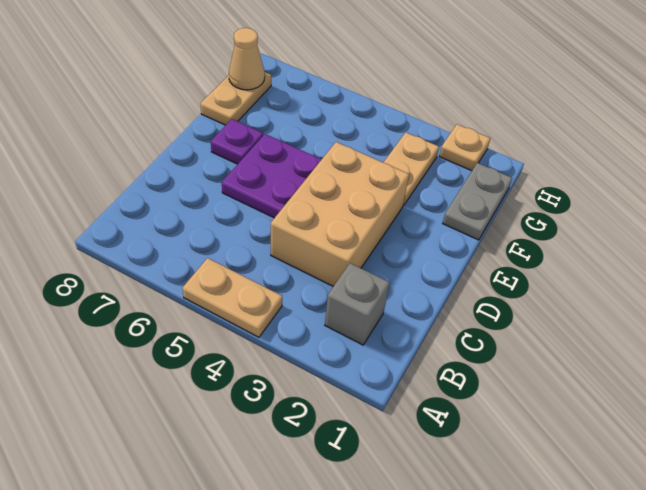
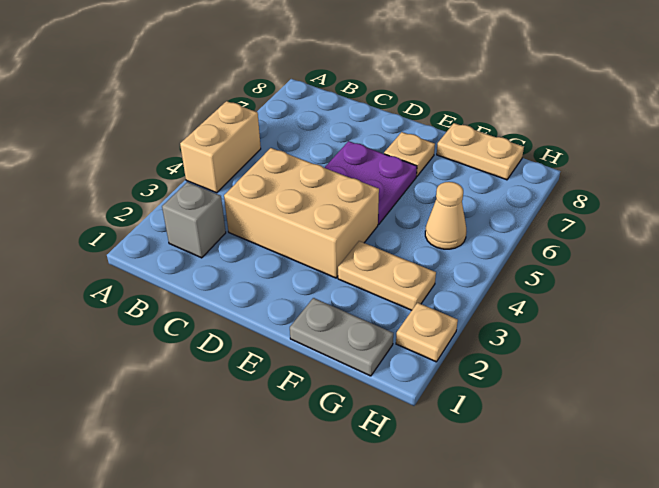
tan plate A4:A5 level 1 -> tan brick A4:A5 level 1
purple plate E7 level 1 -> tan plate E7 level 1
tan cone G8 level 2 -> tan cone G5 level 1

